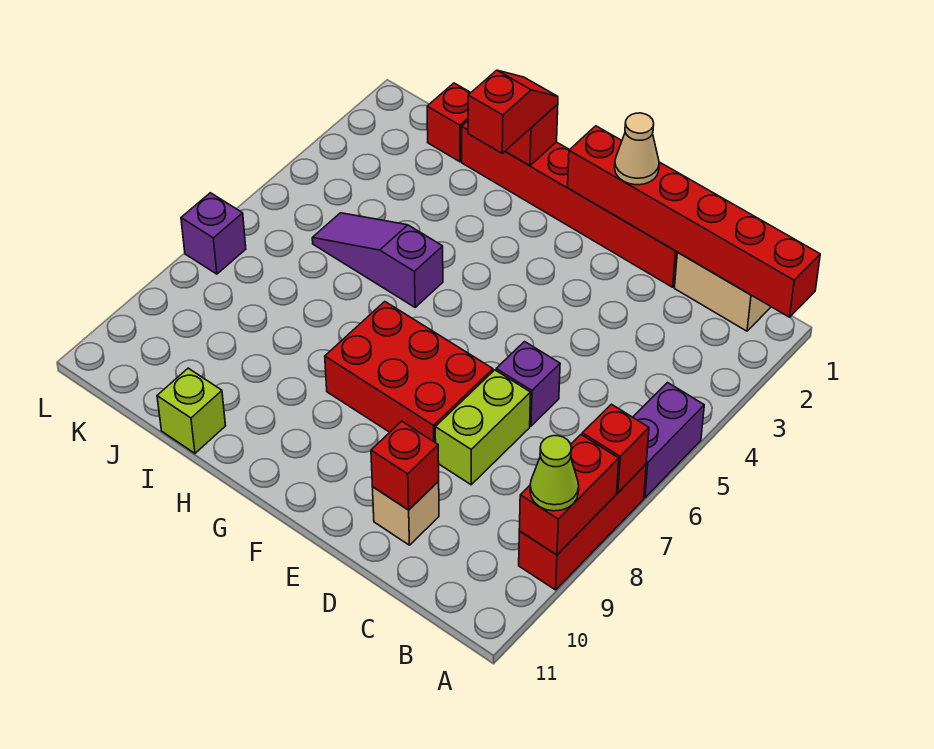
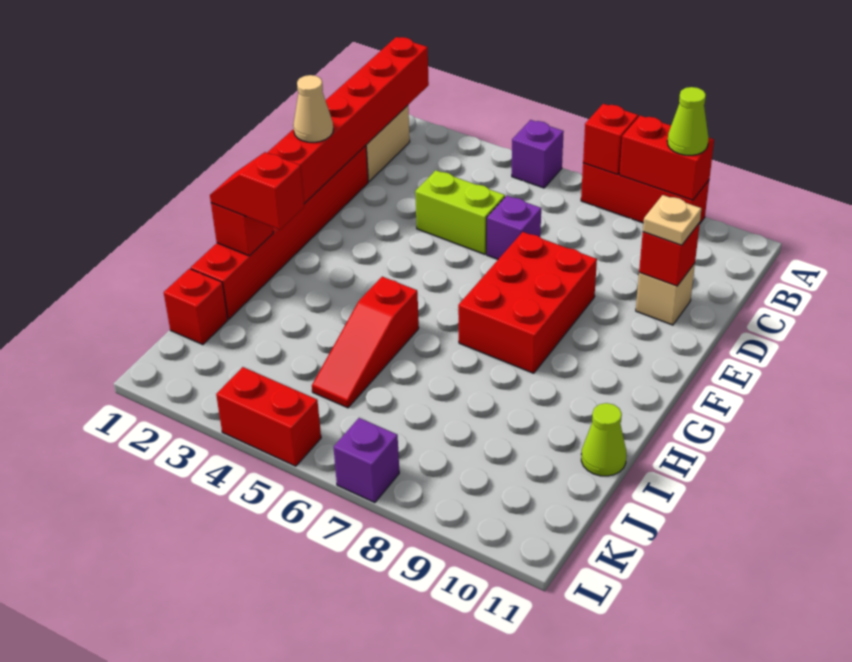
purple brick A5:A6 level 1 -> purple brick A5 level 1
lime brick D7:D8 level 1 -> lime brick D4:D5 level 1
none -> tan plate D10 level 3
purple slope H5:J5 level 1 top H -> red slope H5:J5 level 1 top H
lime brick I11 level 1 -> lime cone I11 level 1
none -> red brick L4:L5 level 1

